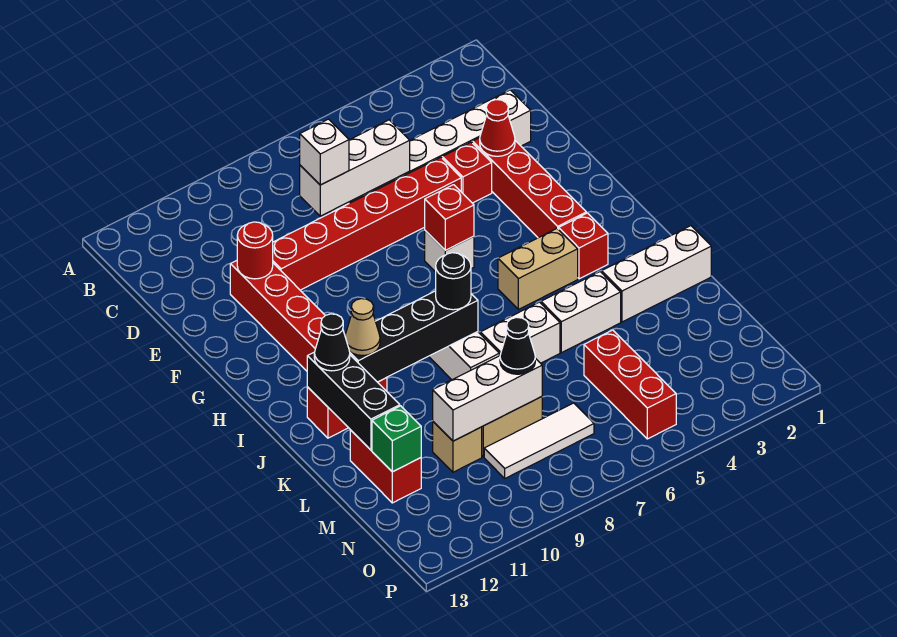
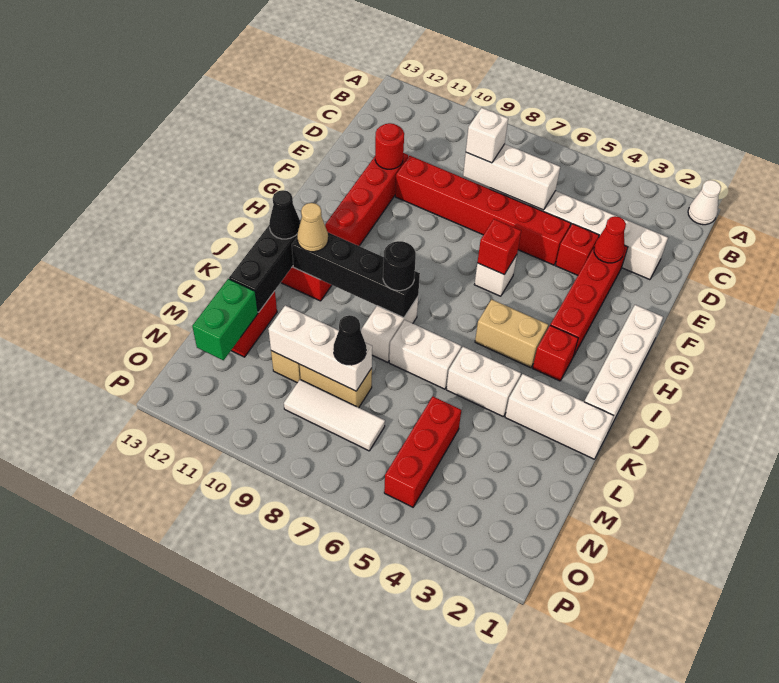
none -> white cone A1 level 1
none -> white brick G1:J1 level 1
green brick M12 level 2 -> green brick M12:N12 level 2

